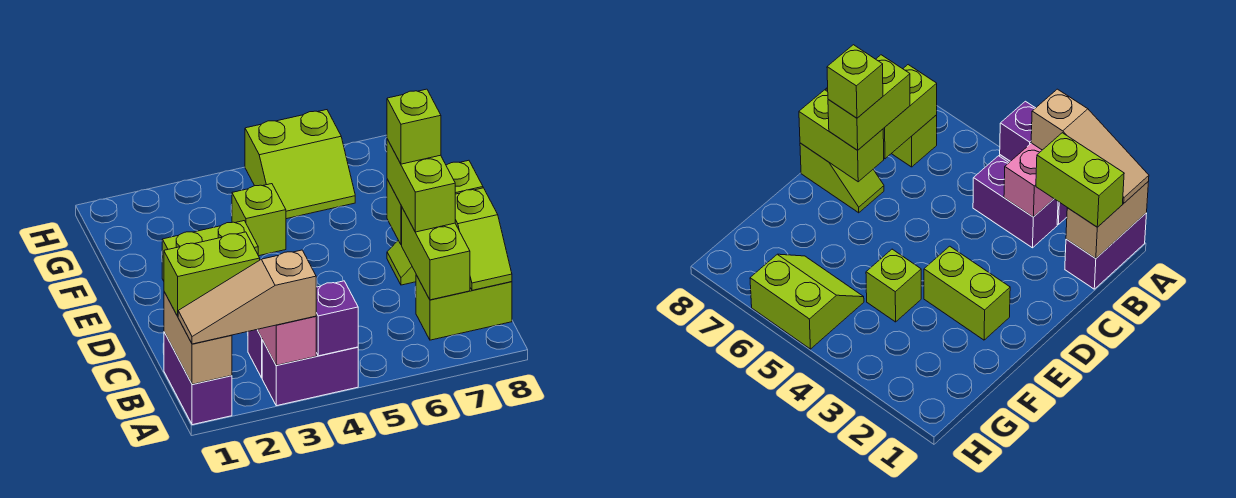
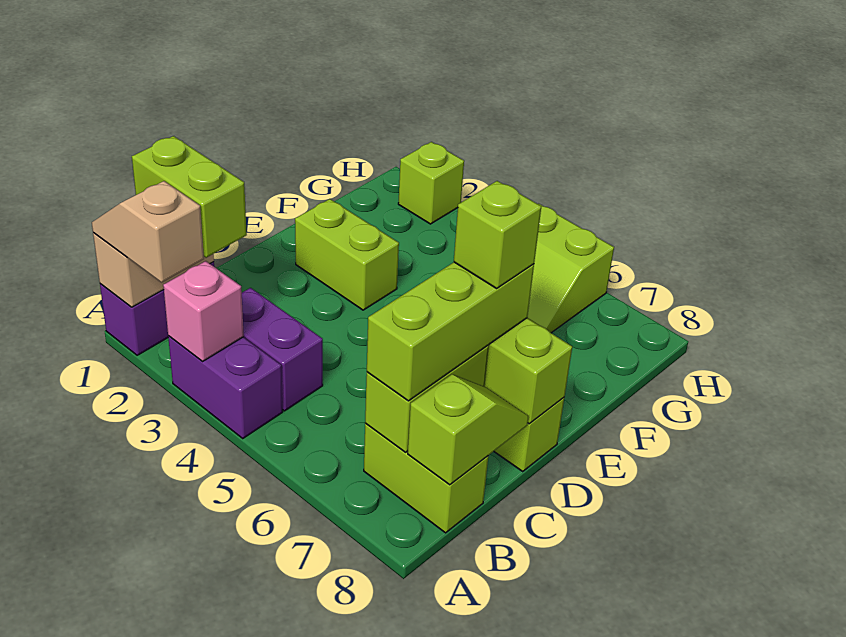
tan slope A1:A3 level 3 top 3 -> tan slope A1:A2 level 3 top 2
pink brick A3:B3 level 2 -> pink brick A3 level 2
purple brick A4 level 2 -> none
lime slope B8:C8 level 2 top C -> lime slope B8:C8 level 2 top B
lime brick C7:D7 level 3 -> lime brick B7:D7 level 3
lime brick F4 level 1 -> lime brick H2 level 1

